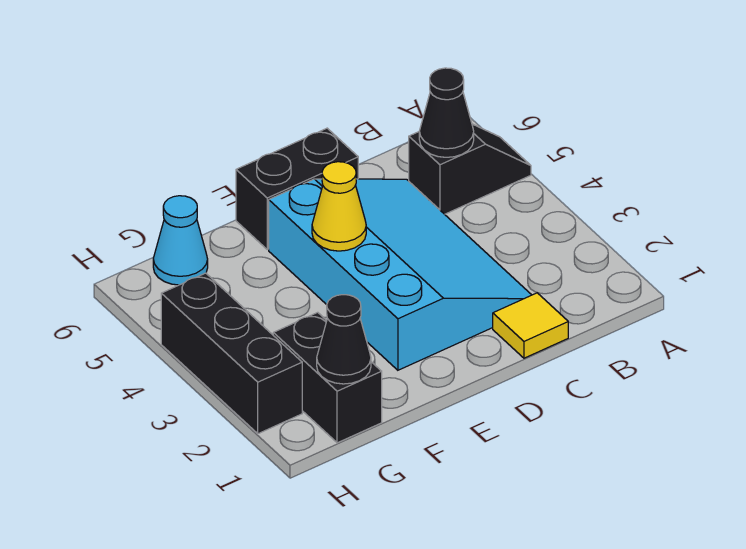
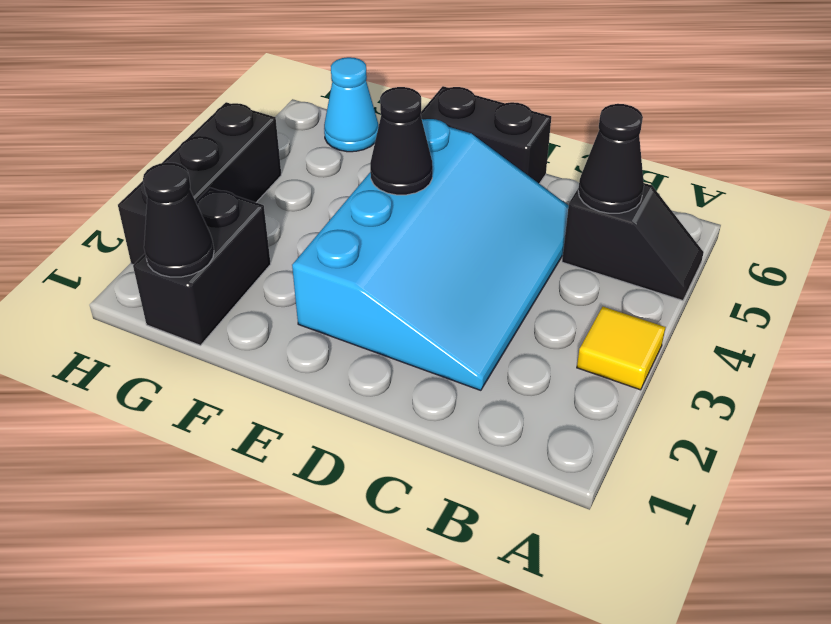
yellow tile C1 level 1 -> yellow tile A3 level 1
yellow cone E4 level 2 -> black cone E4 level 2

